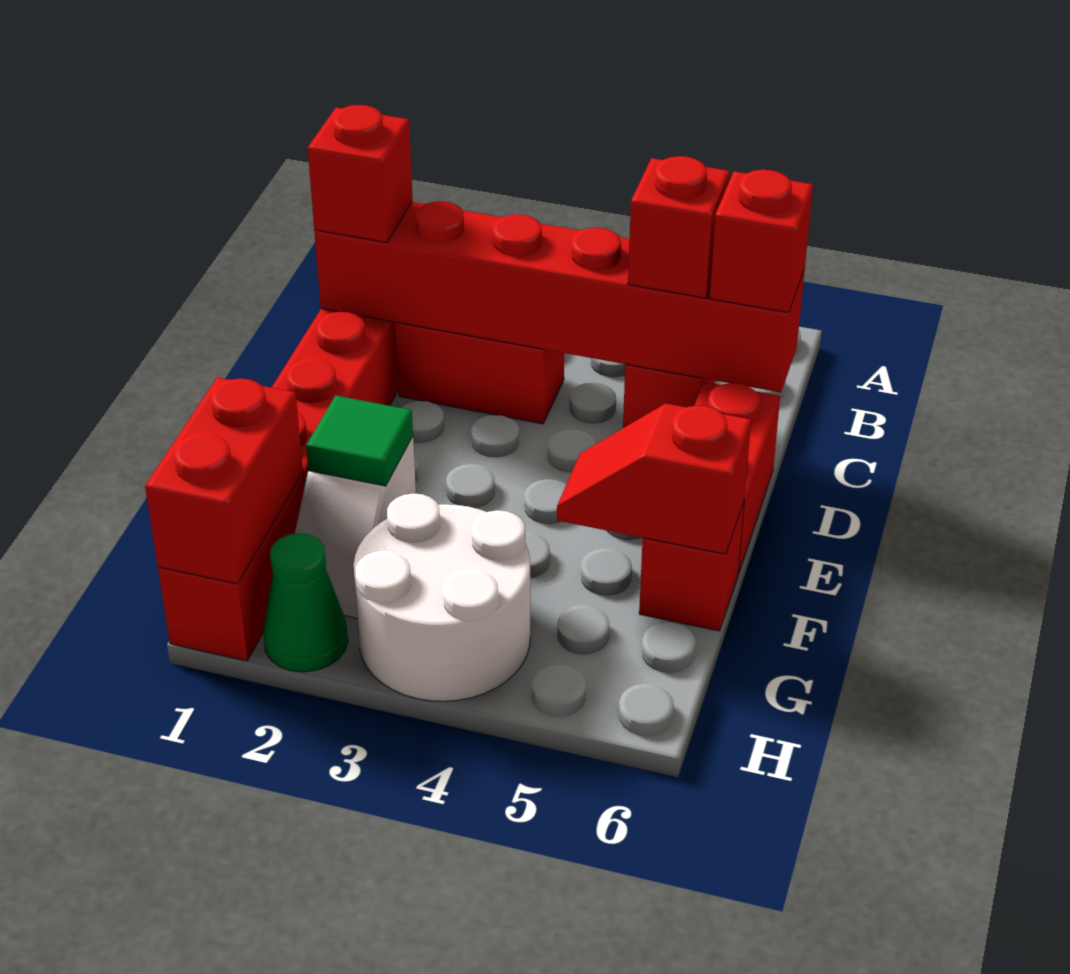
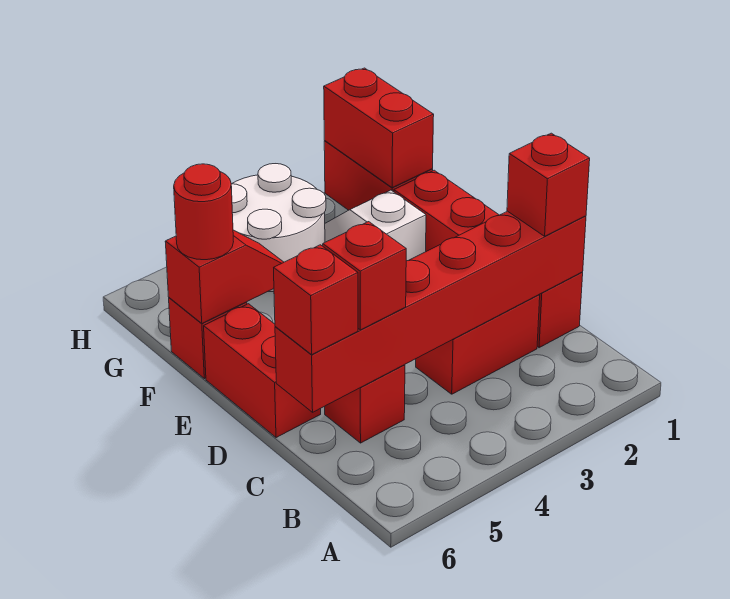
green tile F2 level 2 -> none
none -> red round brick F6 level 3
green cone H2 level 1 -> none

